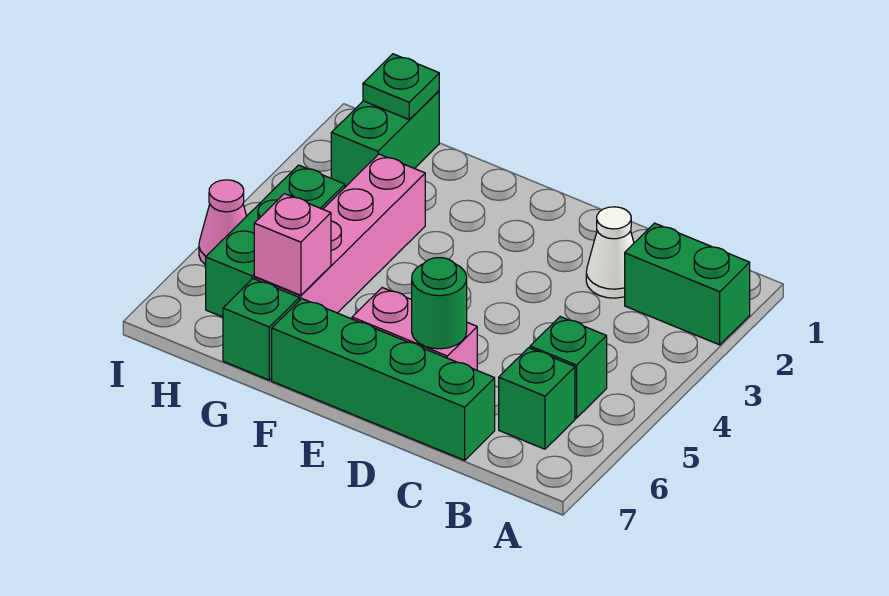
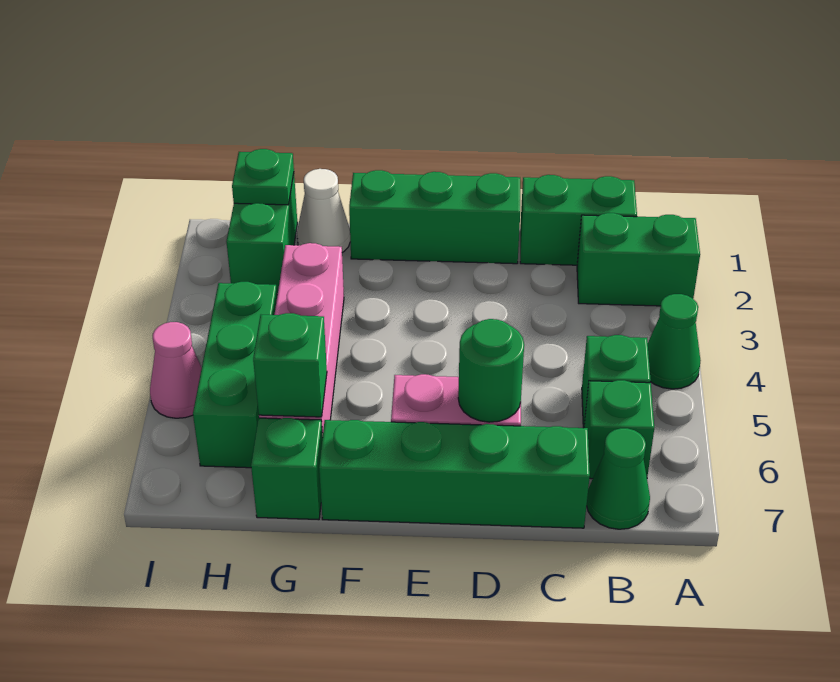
none -> green cone A4 level 1
none -> green brick B1:C1 level 1
none -> green cone B7 level 1
white cone C2 level 1 -> white cone G1 level 1
none -> green brick D1:F1 level 1
pink brick G6 level 2 -> green brick G6 level 2

